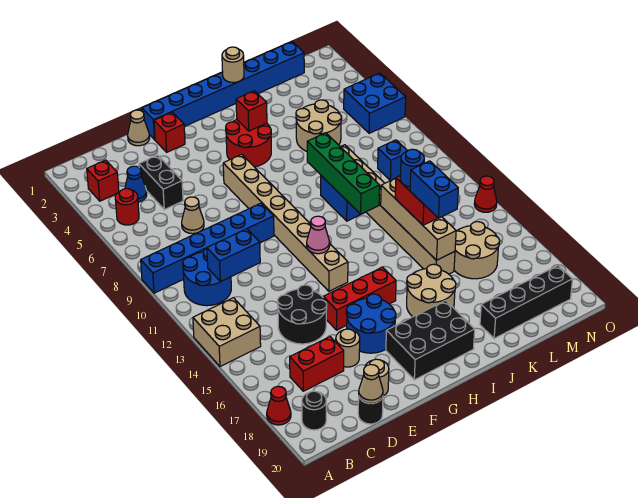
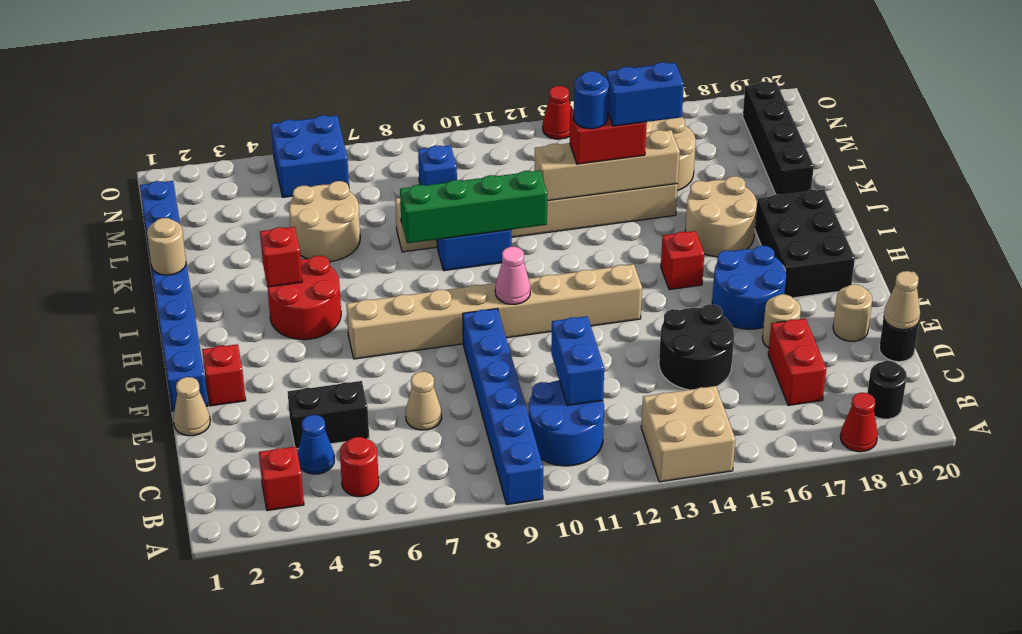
red brick F15:H15 level 1 -> red brick H15 level 1
pink cone G12 level 2 -> pink cone G10 level 2

